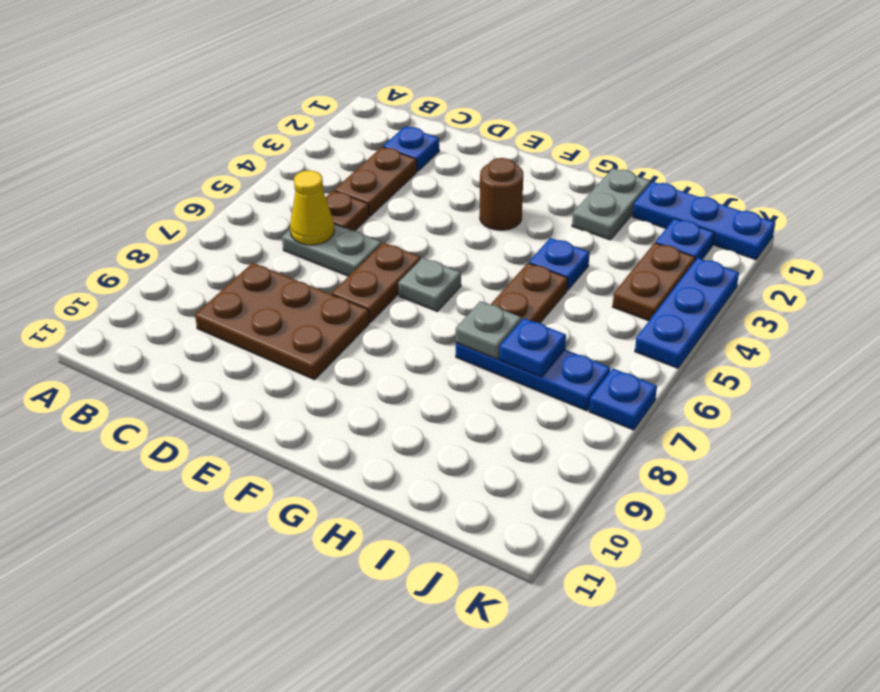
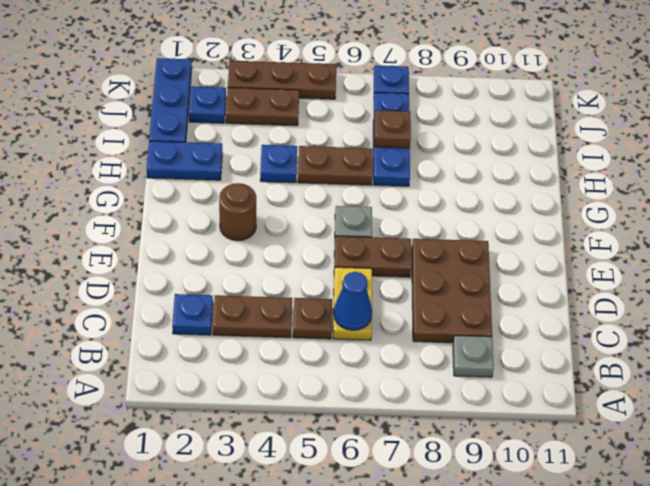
grey plate C6:D6 level 1 -> yellow plate C6:D6 level 1
yellow cone C6 level 2 -> blue cone C6 level 2
grey plate H1:H2 level 1 -> blue plate H1:H2 level 1
grey plate H7 level 2 -> grey plate B9 level 1
blue plate I7 level 2 -> brown plate I7 level 2
blue plate K3:K5 level 1 -> brown plate K3:K5 level 1

